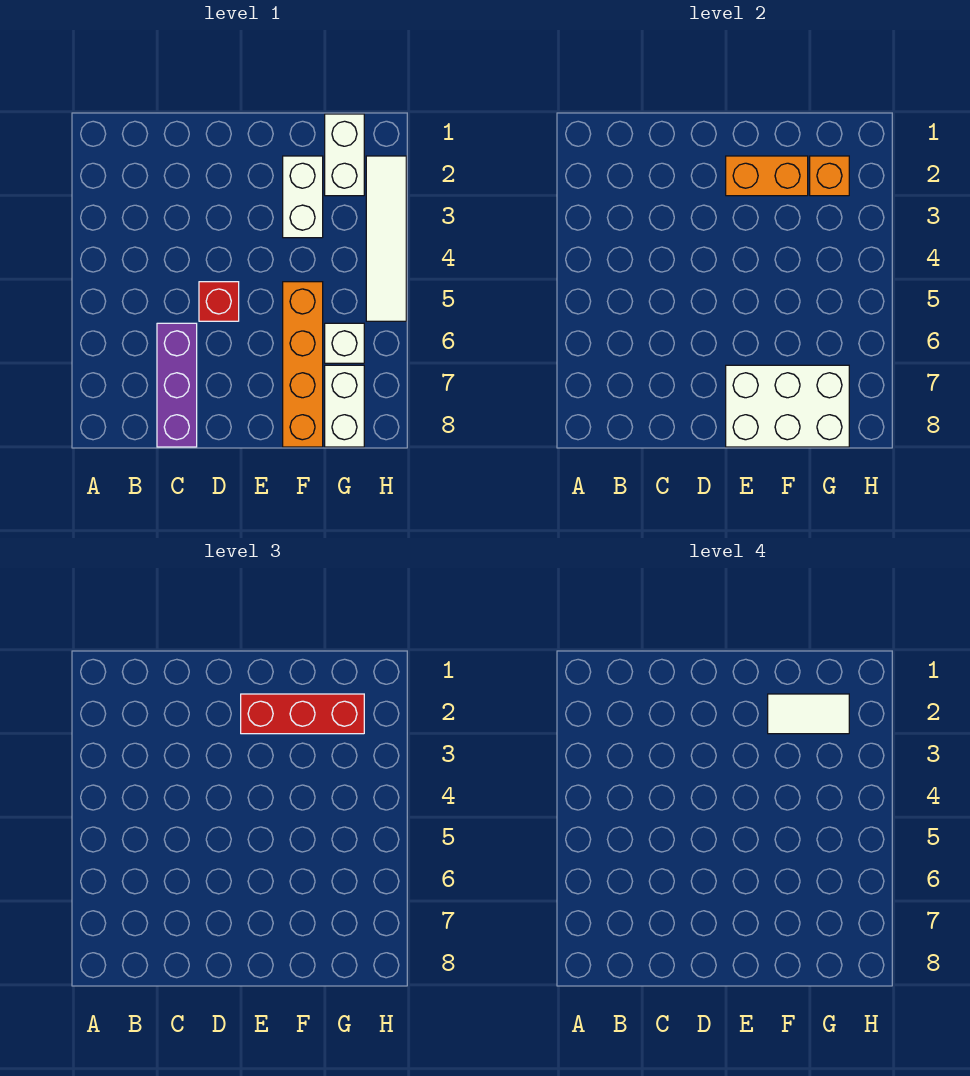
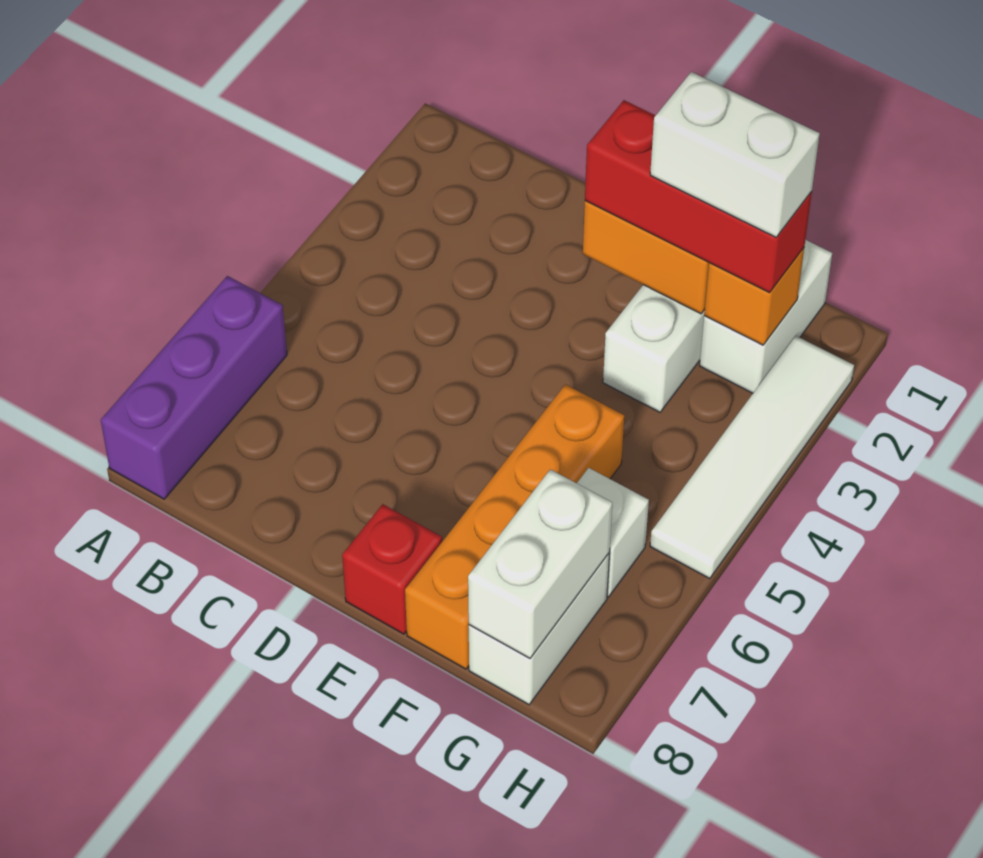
purple brick C6:C8 level 1 -> purple brick A6:A8 level 1
red brick D5 level 1 -> red brick E8 level 1
white brick E7:G8 level 2 -> white brick G7:G8 level 2
white tile F2:G2 level 4 -> white brick F2:G2 level 4

